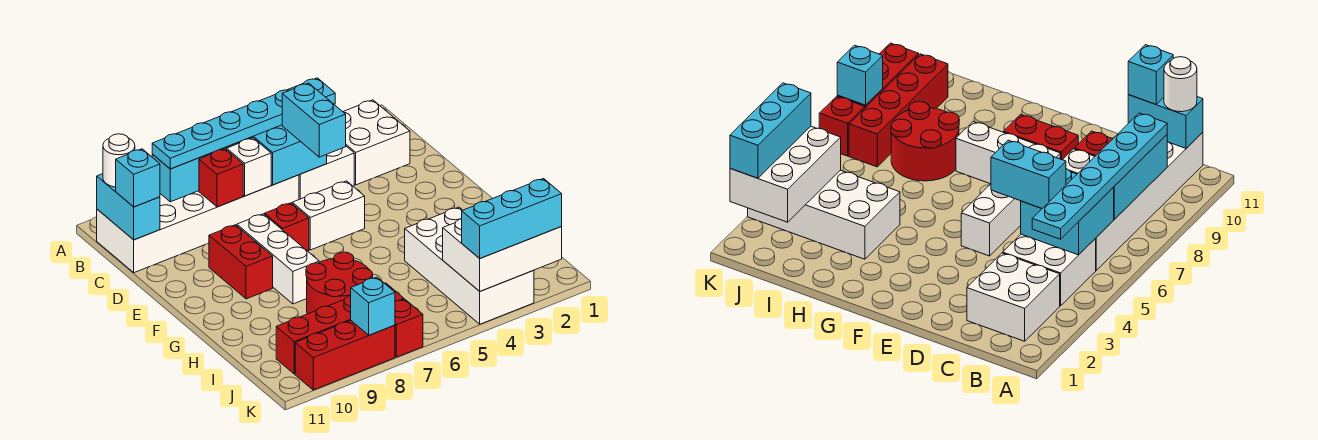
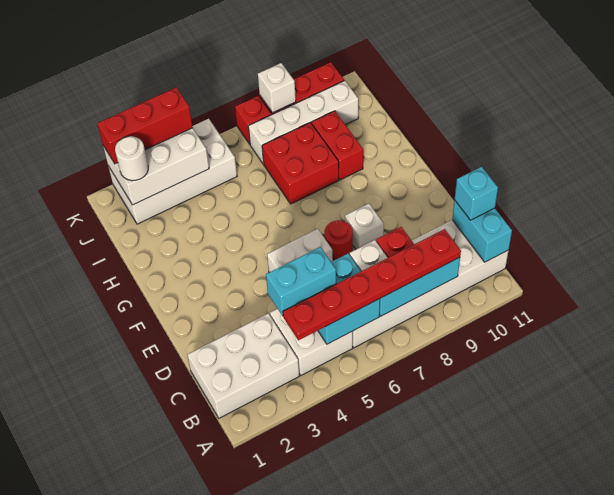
white brick B2:C3 level 1 -> white brick B1:C3 level 1
cyan plate B4:B9 level 3 -> red plate B4:B9 level 3
white round brick B11 level 3 -> white round brick J2 level 3
cyan brick C5:D5 level 3 -> cyan brick C4:C5 level 3
red brick E7 level 1 -> red round brick E7 level 1
white brick E8:G8 level 1 -> white brick E8 level 1
red brick E9:F9 level 1 -> red brick H9:I9 level 1
white brick H3:K4 level 1 -> white brick J2:K5 level 1
red round brick H7:I8 level 1 -> red brick H7:I8 level 1
red brick J7:J10 level 1 -> white brick J7:J10 level 1
cyan brick K2:K4 level 3 -> red brick K2:K4 level 3
cyan brick K8 level 2 -> white brick K8 level 2

